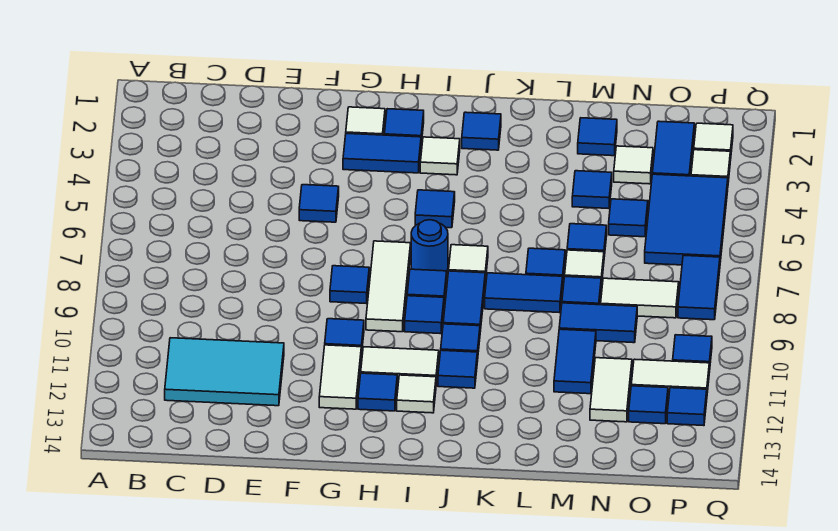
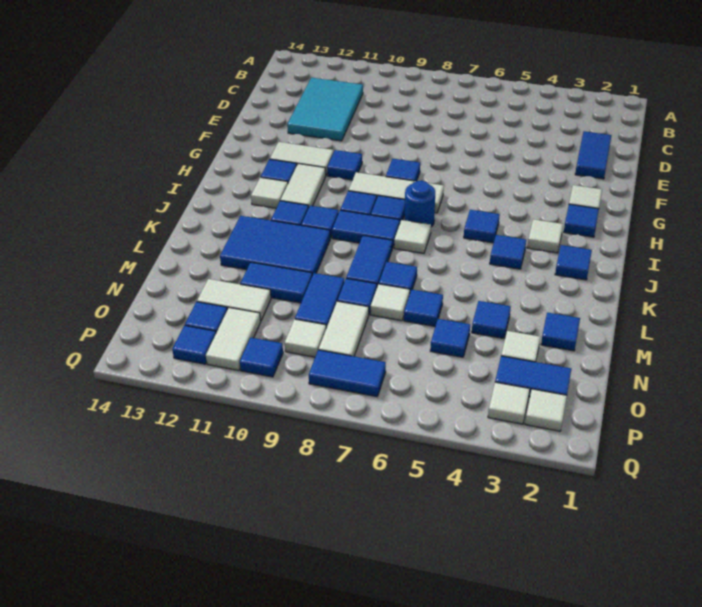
blue tile F5 level 1 -> blue tile J4 level 1
blue tile G3:H3 level 1 -> blue tile D2:E2 level 1
blue tile O4:P6 level 1 -> blue tile K10:L12 level 1
none -> white tile O9 level 1

